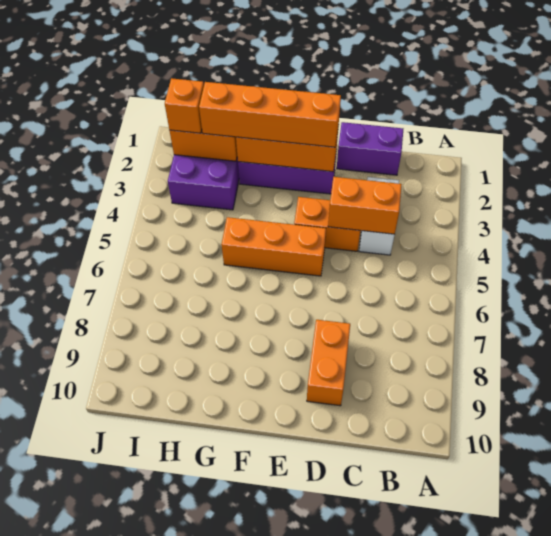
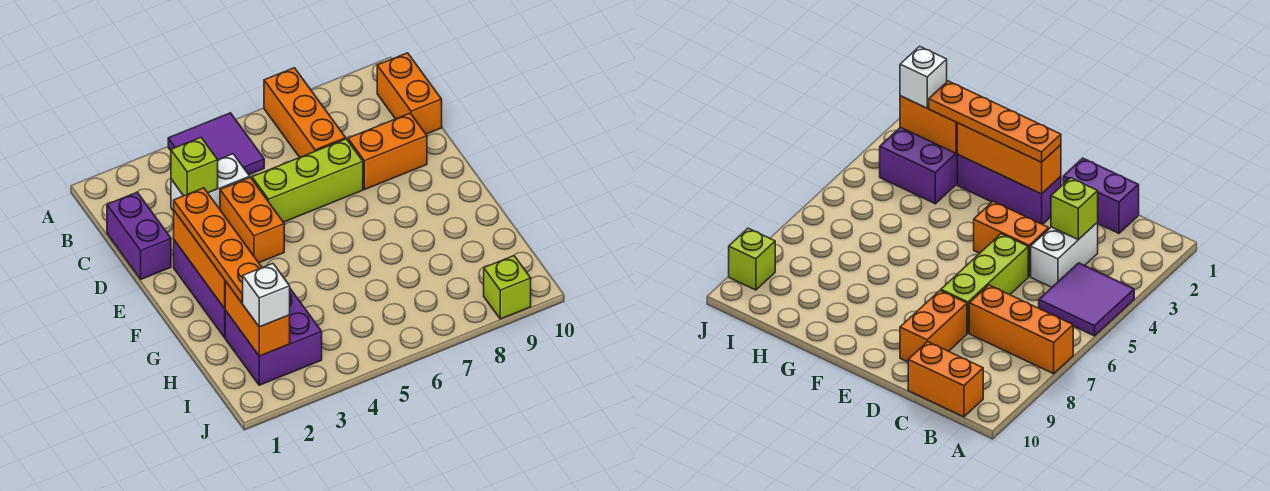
none -> purple tile A4:B5 level 1
none -> lime brick C3 level 2
orange brick C4:D4 level 2 -> orange brick B10:C10 level 1
none -> lime brick D5:D7 level 1
orange brick E2:H2 level 3 -> orange plate E2:H2 level 3
orange brick E5:G5 level 1 -> orange brick A7:C7 level 1
orange brick I2 level 3 -> white brick I2 level 3
none -> lime brick J9 level 1

